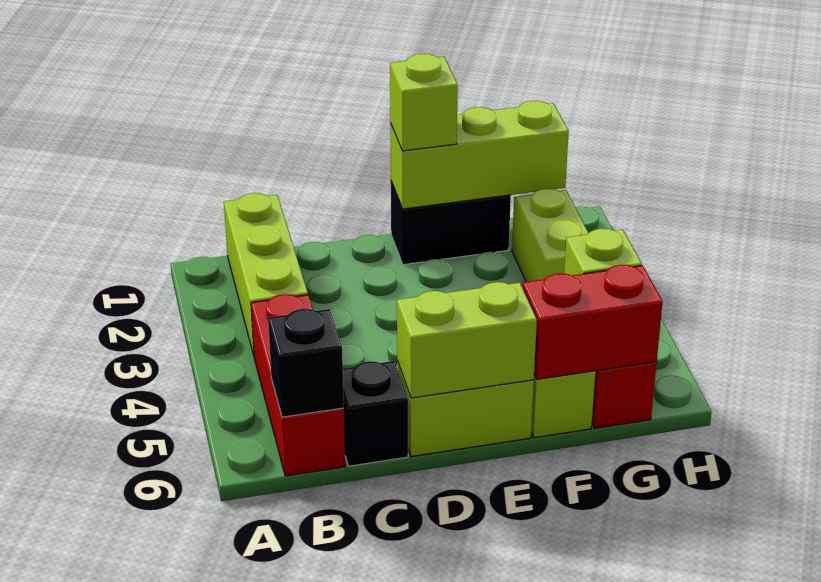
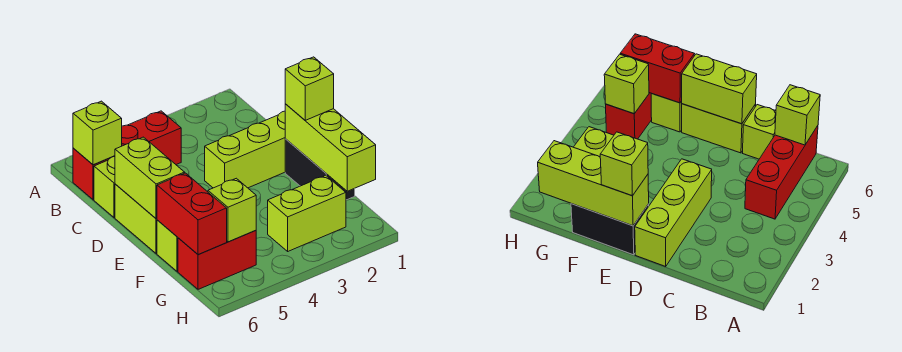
lime brick B1:B3 level 1 -> lime brick D1:D3 level 1
black brick B6 level 2 -> lime brick B6 level 2
black brick C6 level 1 -> lime brick C6 level 1

